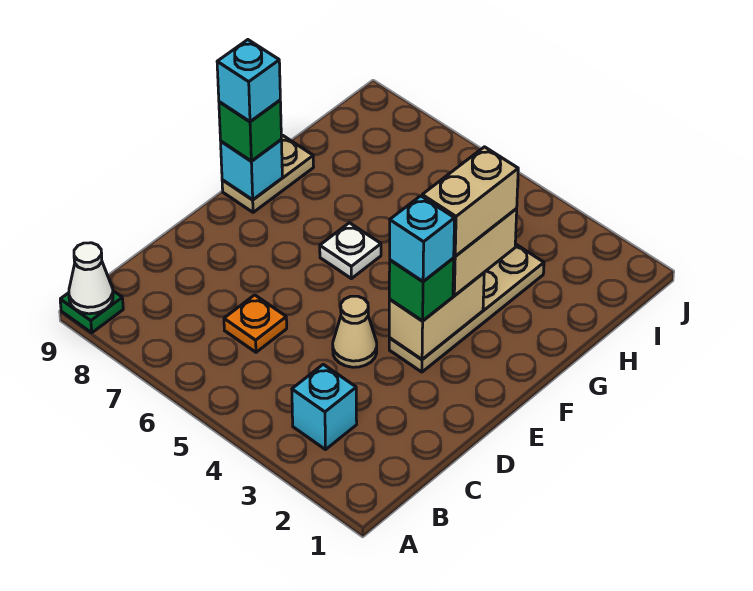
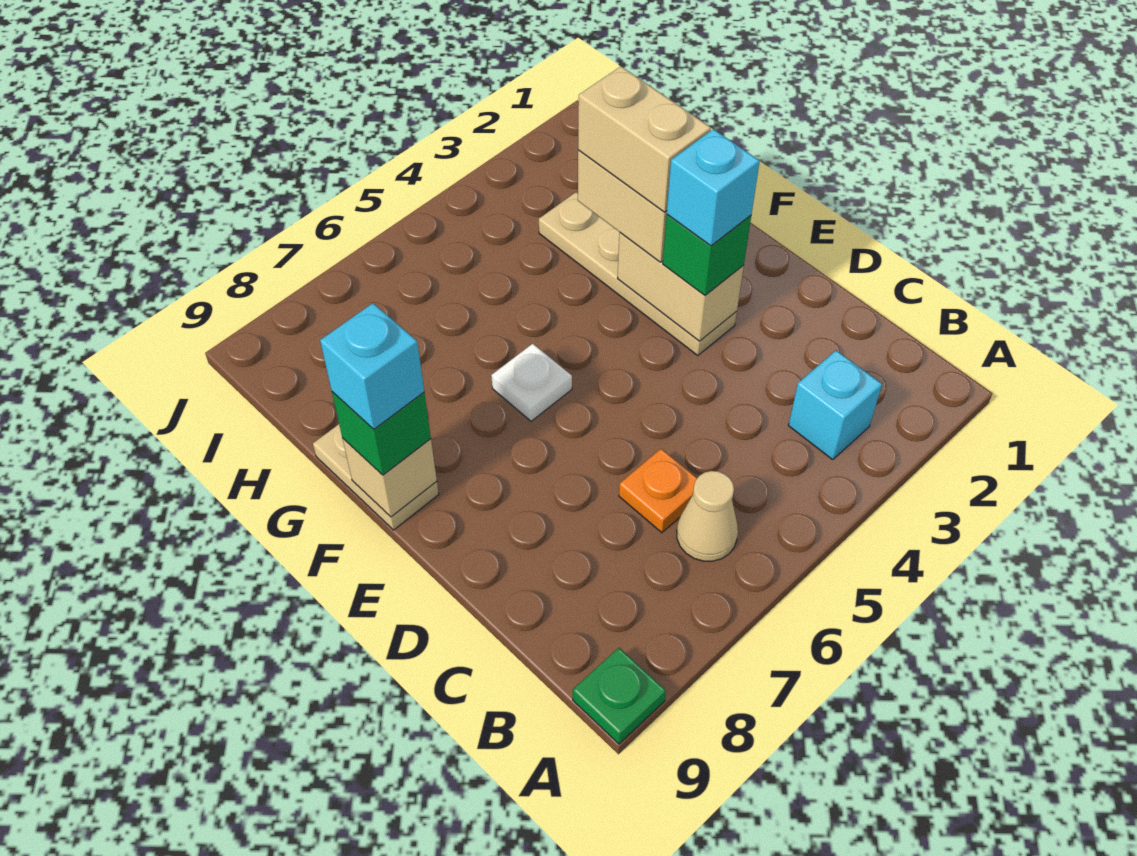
white cone A9 level 2 -> none
tan cone D4 level 1 -> tan cone B6 level 1
cyan brick F9 level 2 -> tan brick F9 level 2

